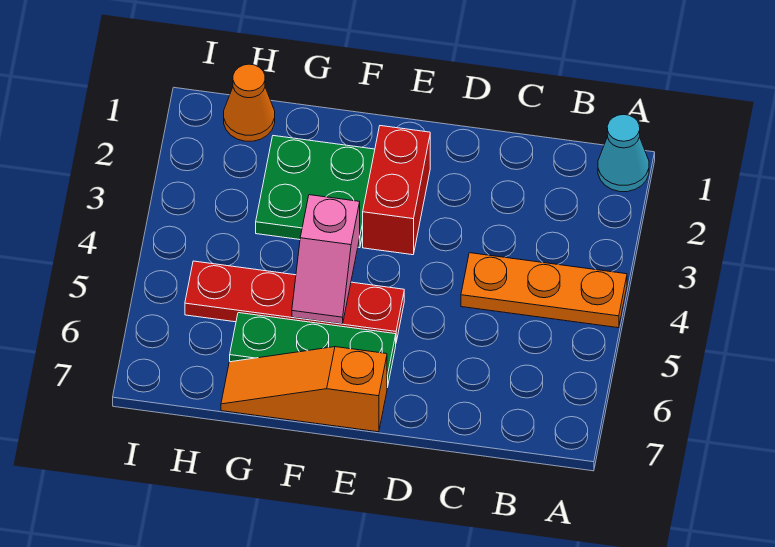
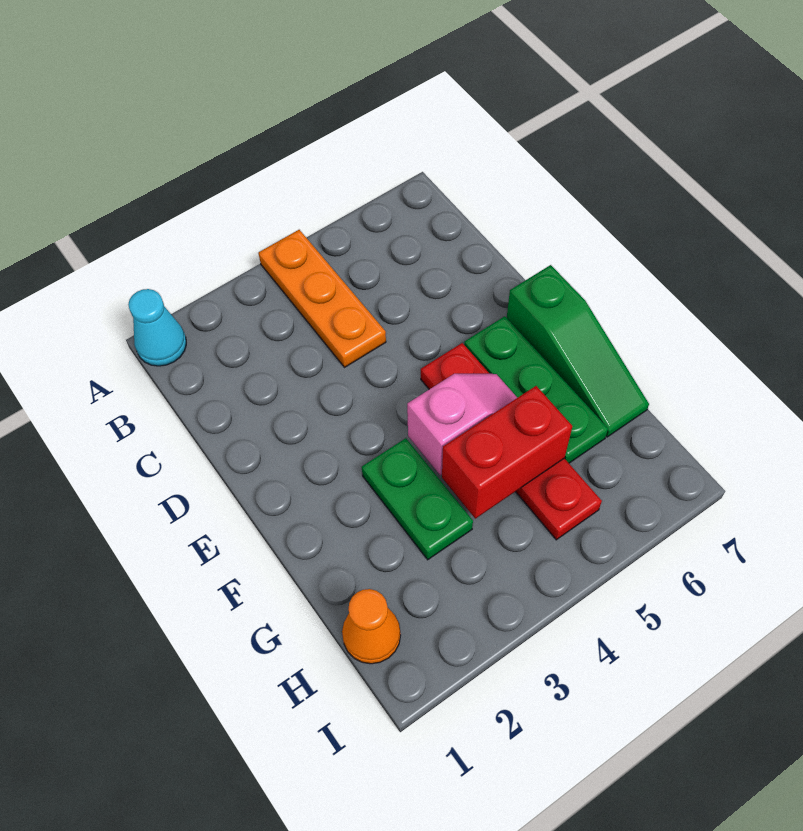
red brick E2:E3 level 1 -> red brick G4:G5 level 2
orange slope E7:G7 level 1 top E -> green slope E7:G7 level 1 top E
green plate F2:G3 level 1 -> green plate F3:G3 level 1

